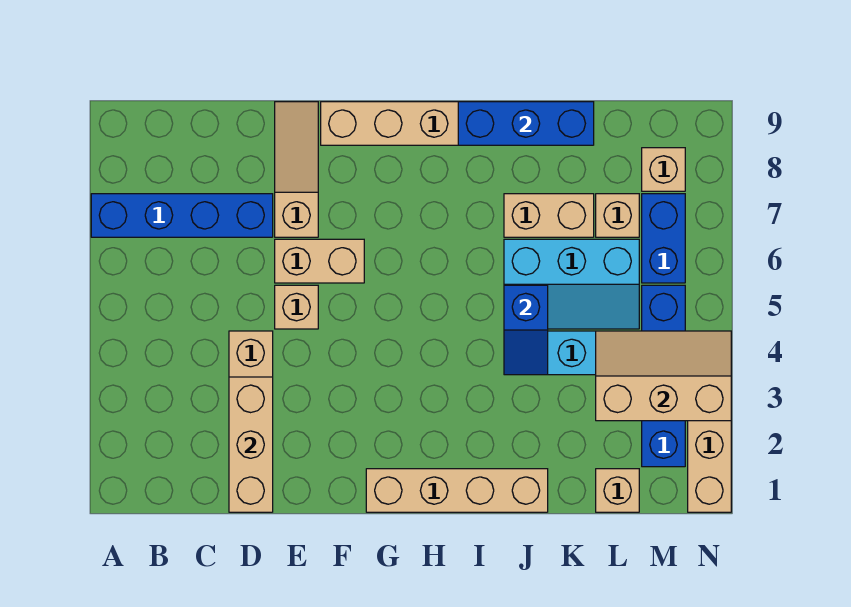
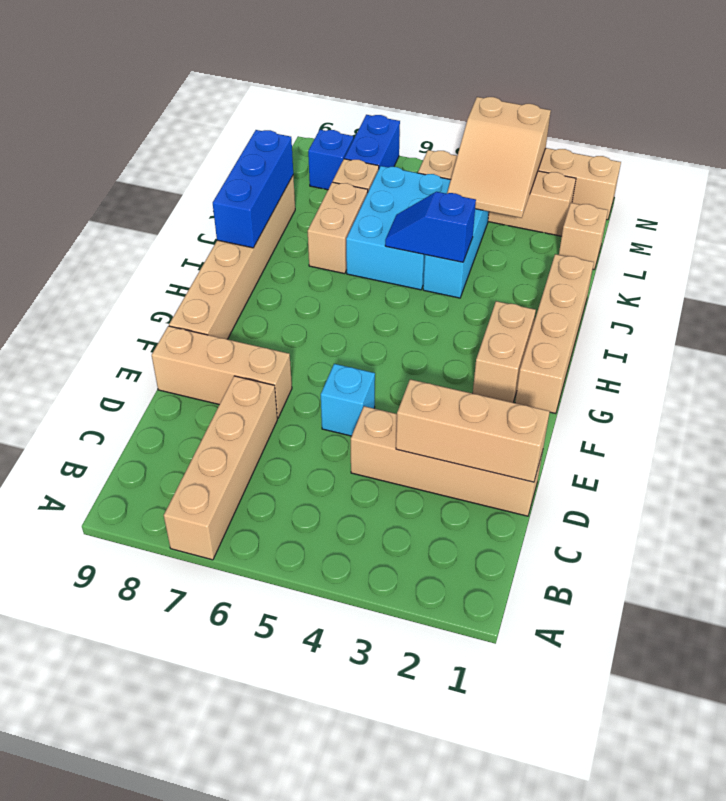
blue brick A7:D7 level 1 -> tan brick A7:D7 level 1
tan brick E5 level 1 -> cyan brick E5 level 1
tan brick E6:F6 level 1 -> tan brick G2:H2 level 1
tan slope E7:E9 level 1 top 7 -> tan brick E7:E9 level 1
blue slope J4:J5 level 2 top 5 -> blue slope J4:J5 level 2 top 4
cyan slope J5:L6 level 1 top 6 -> cyan brick J5:L6 level 1
tan slope L3:N4 level 2 top 3 -> tan slope L3:N4 level 2 top N
blue brick M2:M5 level 1 -> tan brick M2:M5 level 1
blue brick M6:M7 level 1 -> blue brick M7:N7 level 1
tan brick M8 level 1 -> blue brick M8 level 1

